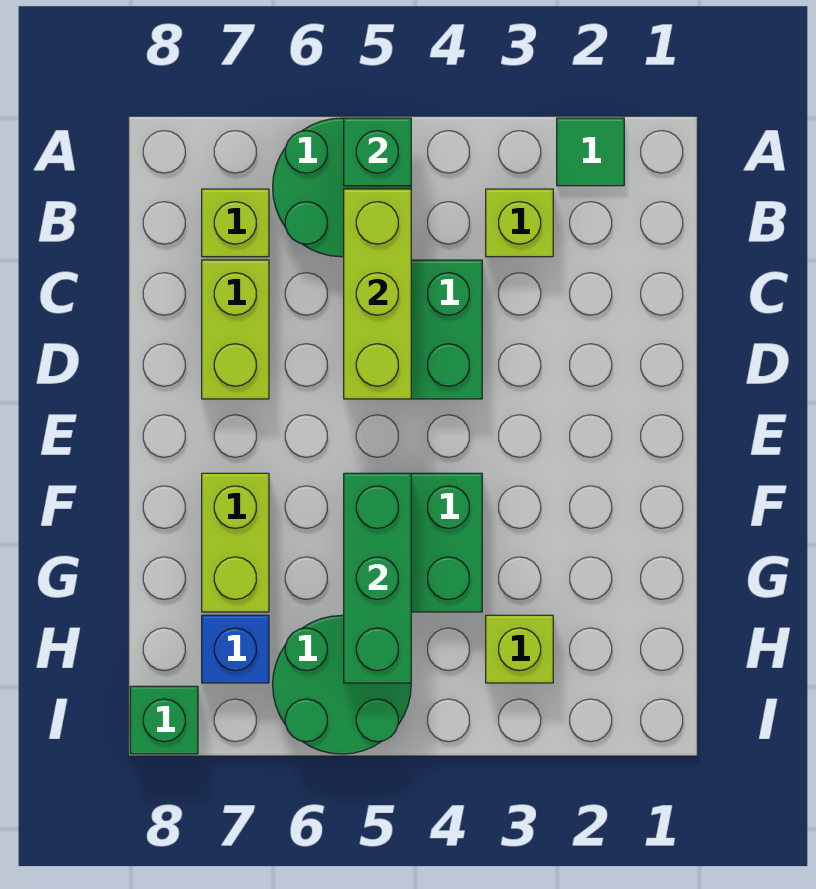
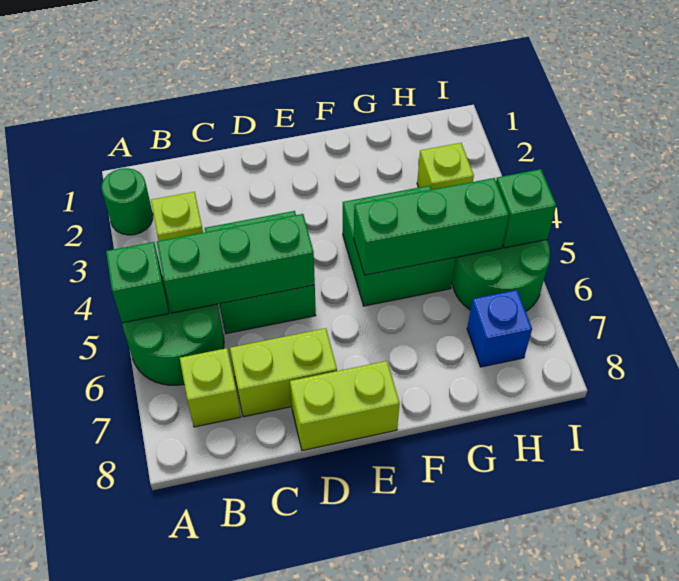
green tile A2 level 1 -> green round brick A2 level 1
lime brick B5:D5 level 2 -> green brick B5:D5 level 2
lime brick F7:G7 level 1 -> lime brick D8:E8 level 1
green brick I8 level 1 -> green brick I5 level 2

